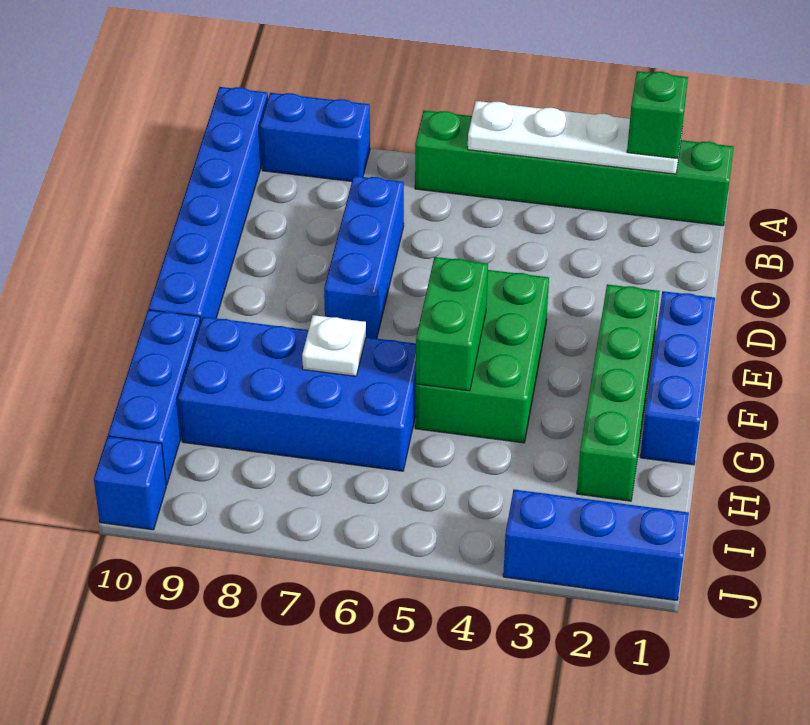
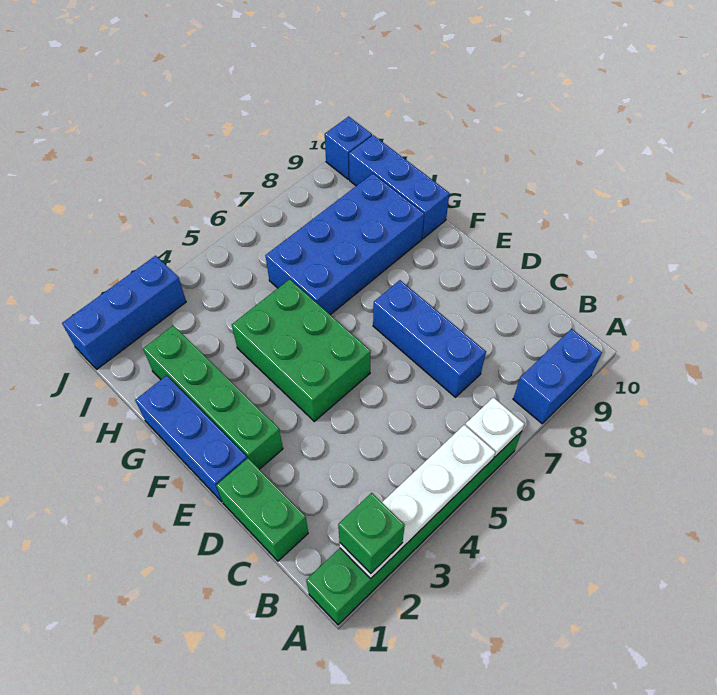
blue brick A10:F10 level 1 -> none
green brick F5:G5 level 2 -> green brick C1:D1 level 1
white plate G7 level 2 -> white plate A6 level 2

